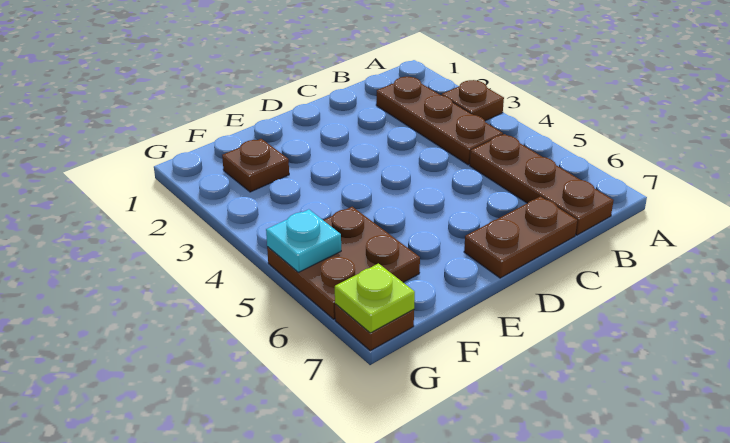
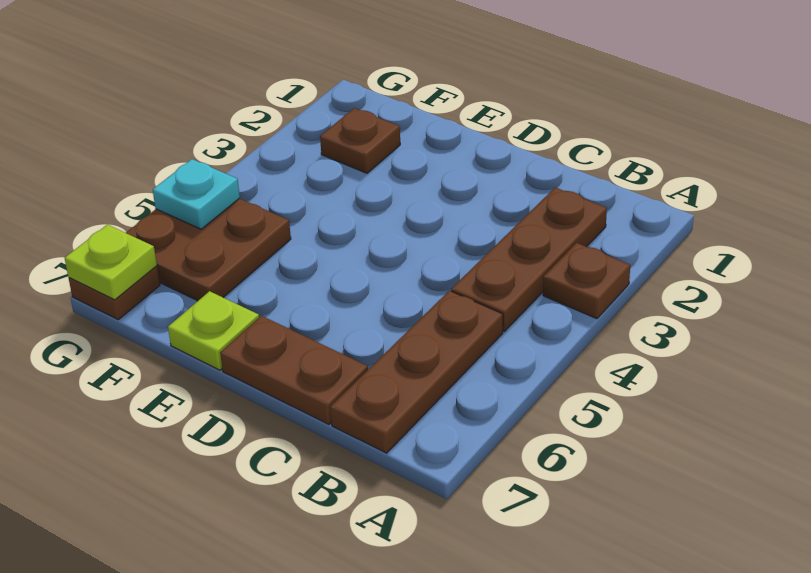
none -> lime plate E7 level 1

